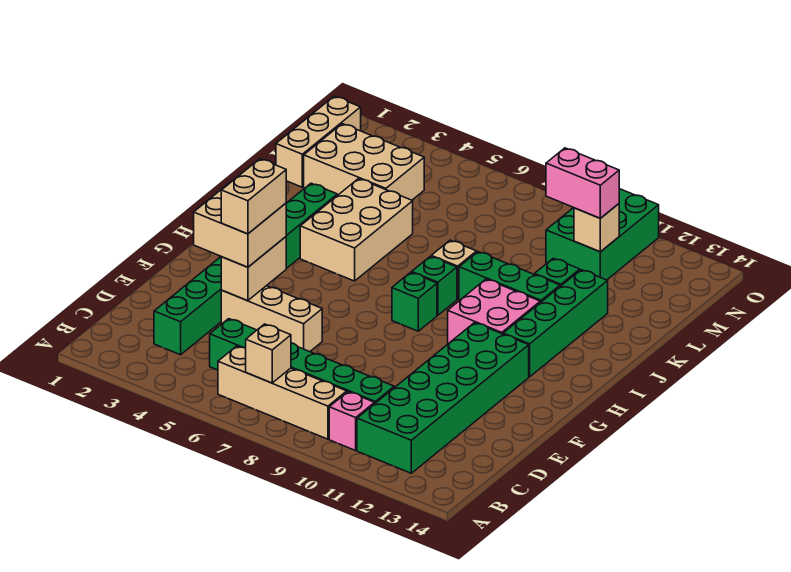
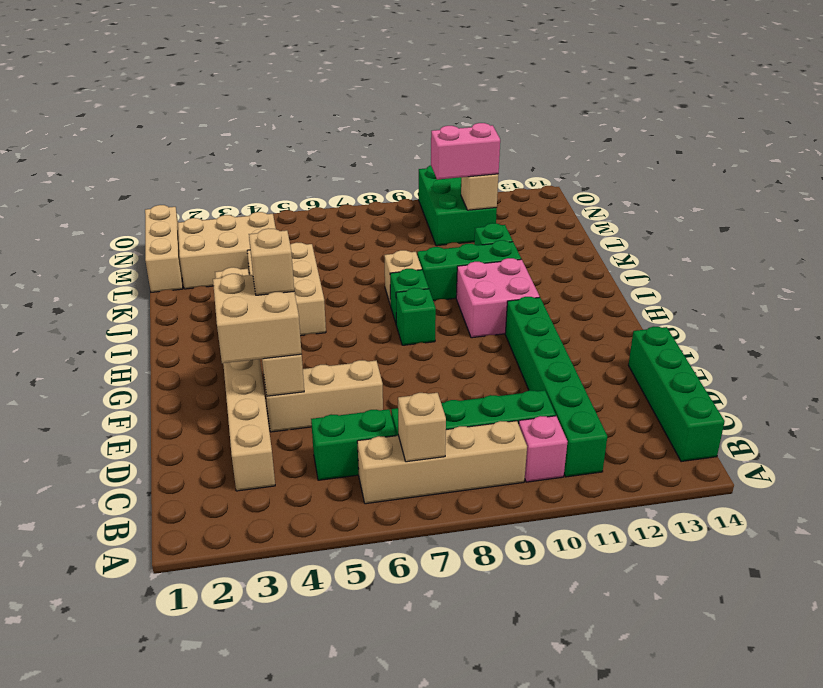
green brick B11:G12 level 1 -> green brick B11:G11 level 1
green brick C3:J3 level 1 -> tan brick C3:J3 level 1
tan brick E4:F4 level 4 -> tan brick F4 level 4
green brick H12:K12 level 1 -> green brick B14:E14 level 1

